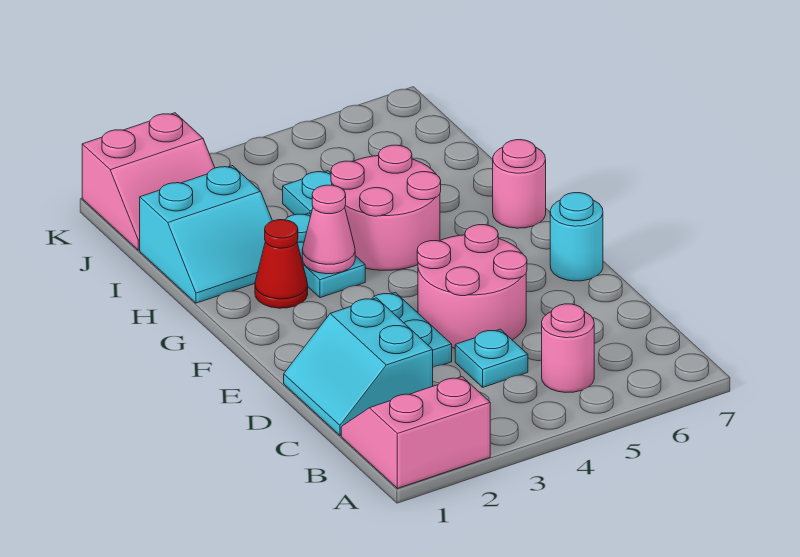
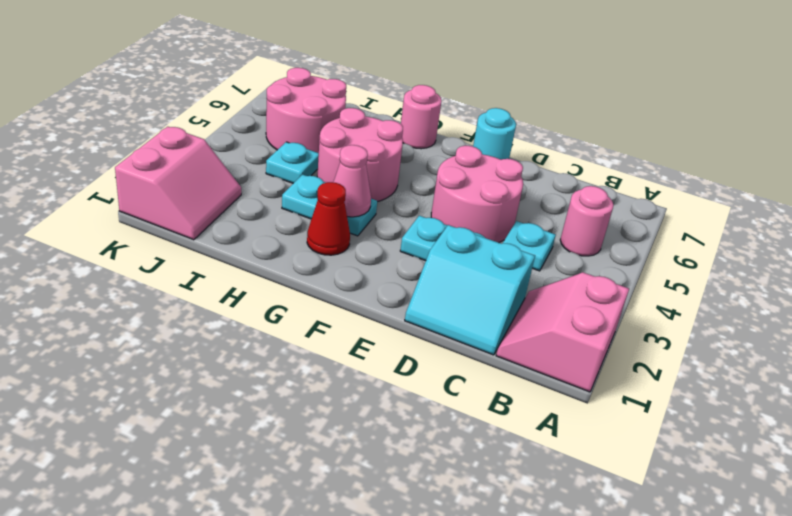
cyan slope H1:I2 level 1 top I -> none
none -> pink round brick I5:J6 level 1

